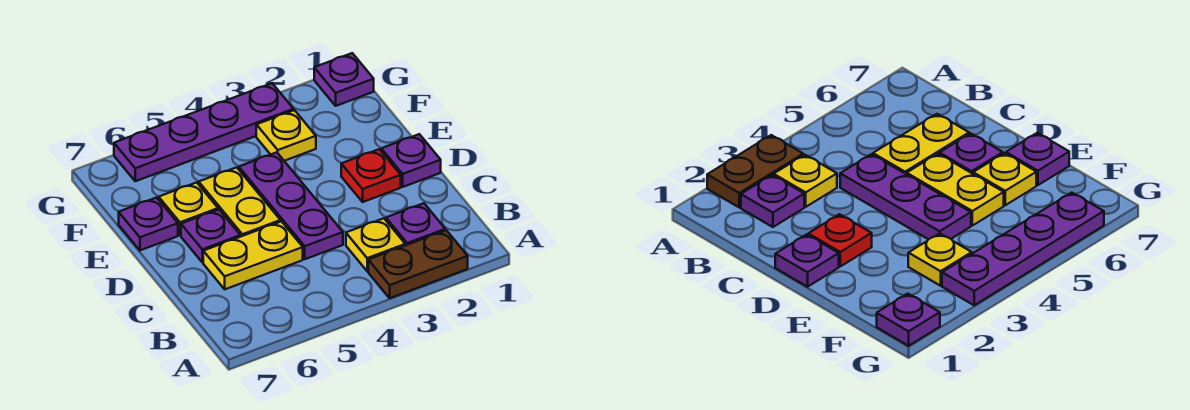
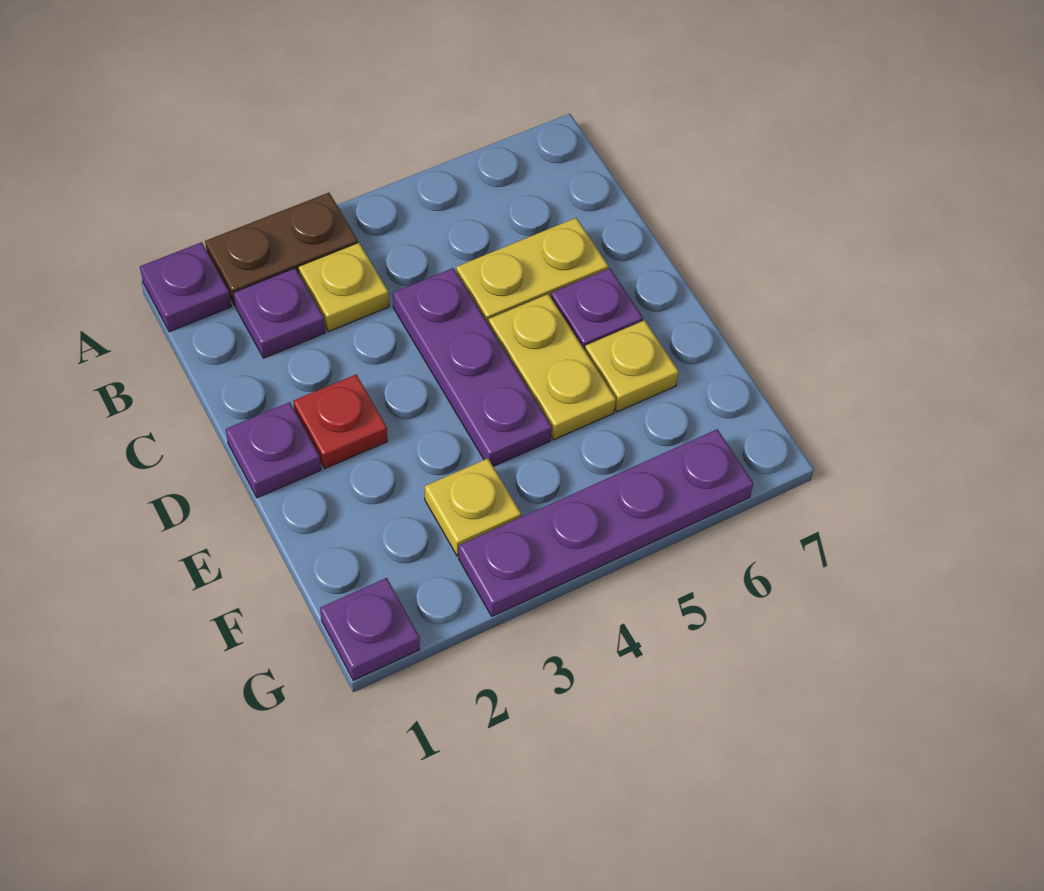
purple plate E7 level 1 -> purple plate A1 level 1

